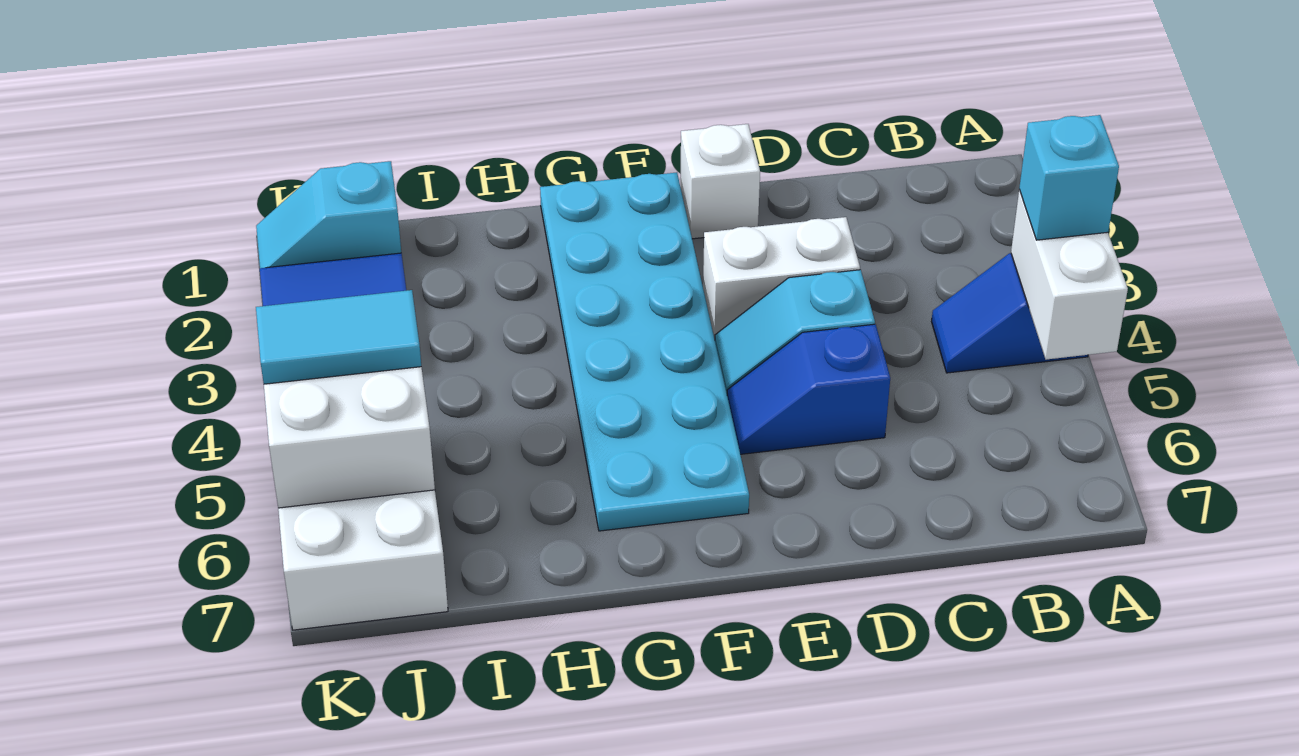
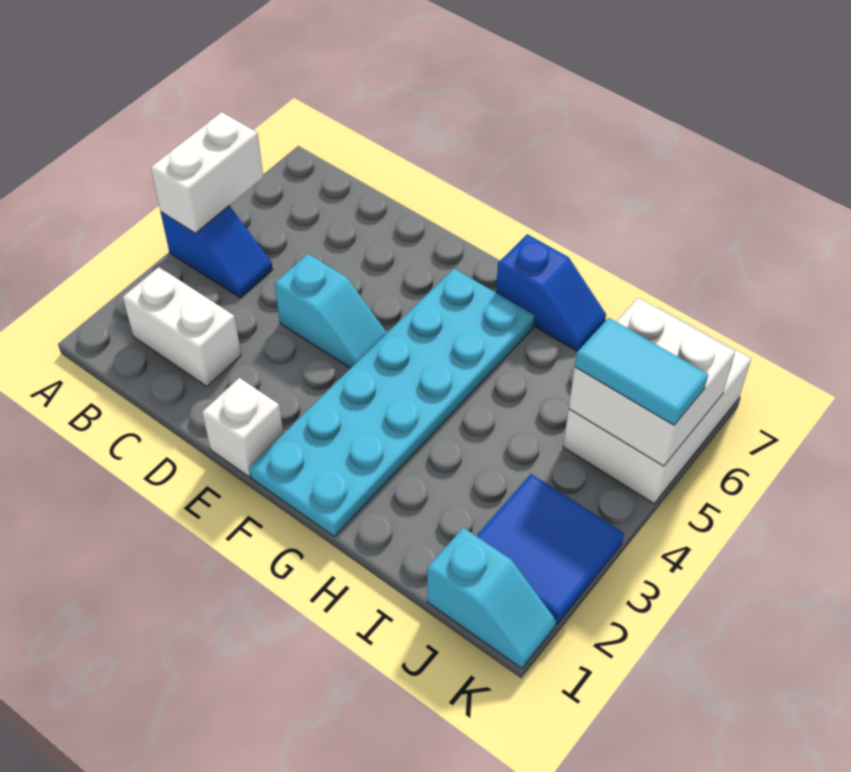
cyan brick A4 level 3 -> none
white brick D3:E3 level 1 -> white brick B2:C2 level 1
blue slope D5:E5 level 1 top D -> blue slope G7:H7 level 1 top G

